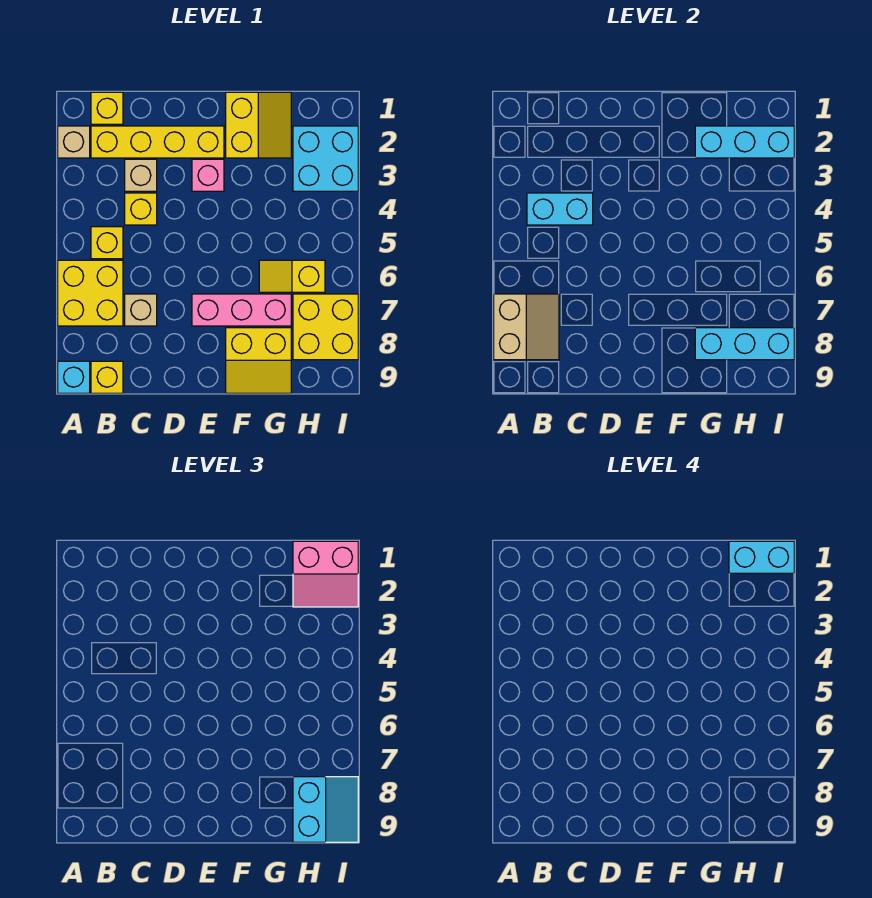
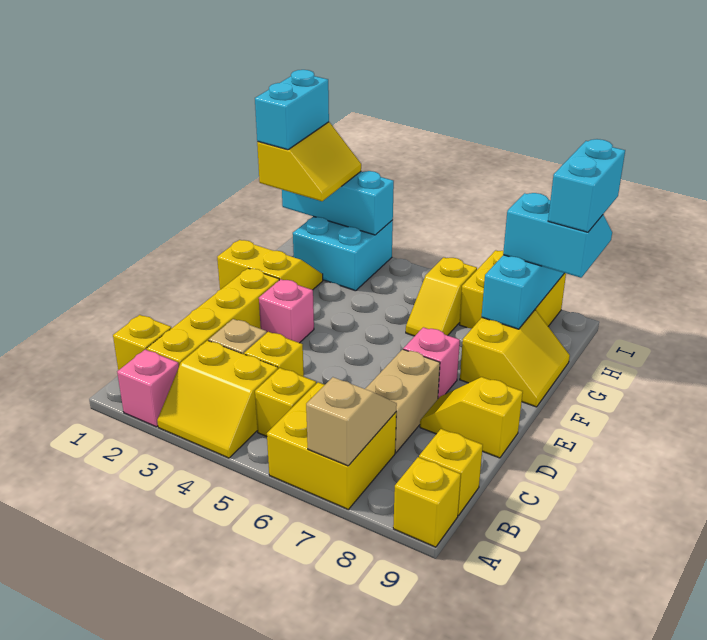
tan brick A2 level 1 -> pink brick A2 level 1
none -> yellow slope A3:B4 level 1 top B
tan slope A7:B8 level 2 top A -> tan slope A7:B7 level 2 top A
cyan brick A9 level 1 -> yellow brick A9 level 1
cyan brick B4:C4 level 2 -> cyan brick H9:I9 level 4
tan brick C7 level 1 -> tan brick C7:D7 level 1
none -> yellow slope D8:D9 level 1 top 9
pink brick E7:G7 level 1 -> pink brick E7 level 1
cyan brick G2:I2 level 2 -> cyan brick I1:I3 level 2
pink slope H1:I2 level 3 top 1 -> yellow slope H1:I2 level 3 top 1

